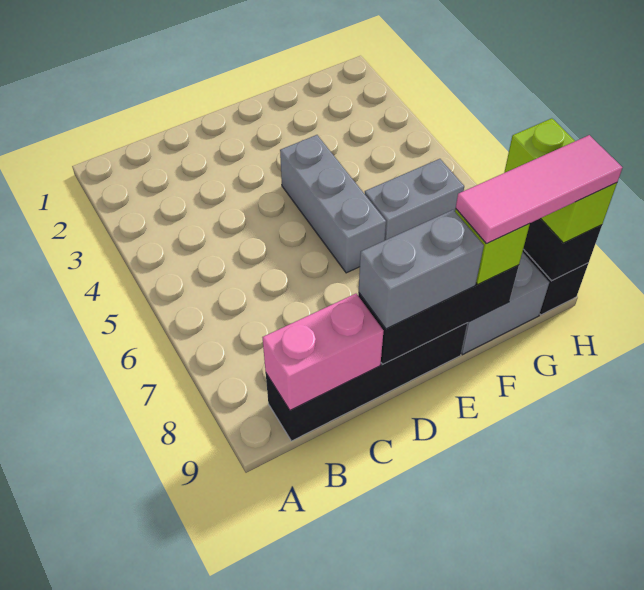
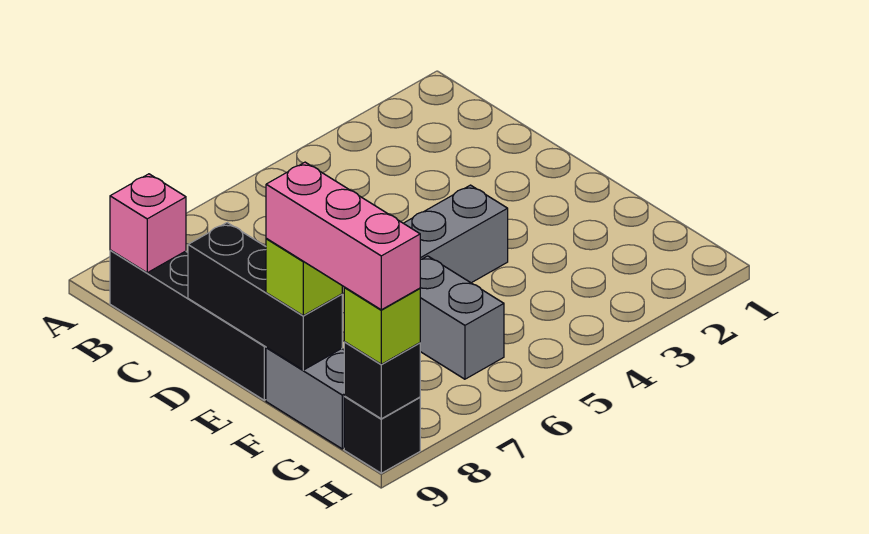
pink brick B9:C9 level 2 -> pink brick B9 level 2
grey brick D9:E9 level 3 -> none
pink tile F9:H9 level 4 -> pink brick F9:H9 level 4
lime brick H8:H9 level 3 -> lime brick H9 level 3

